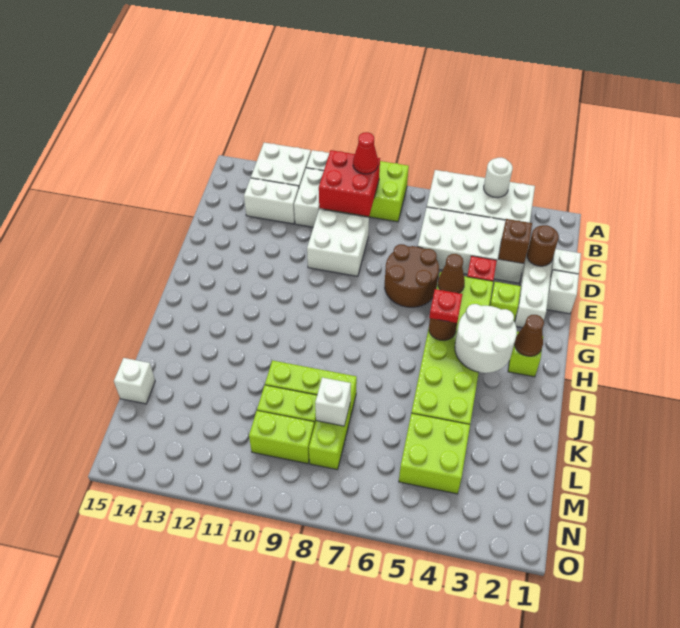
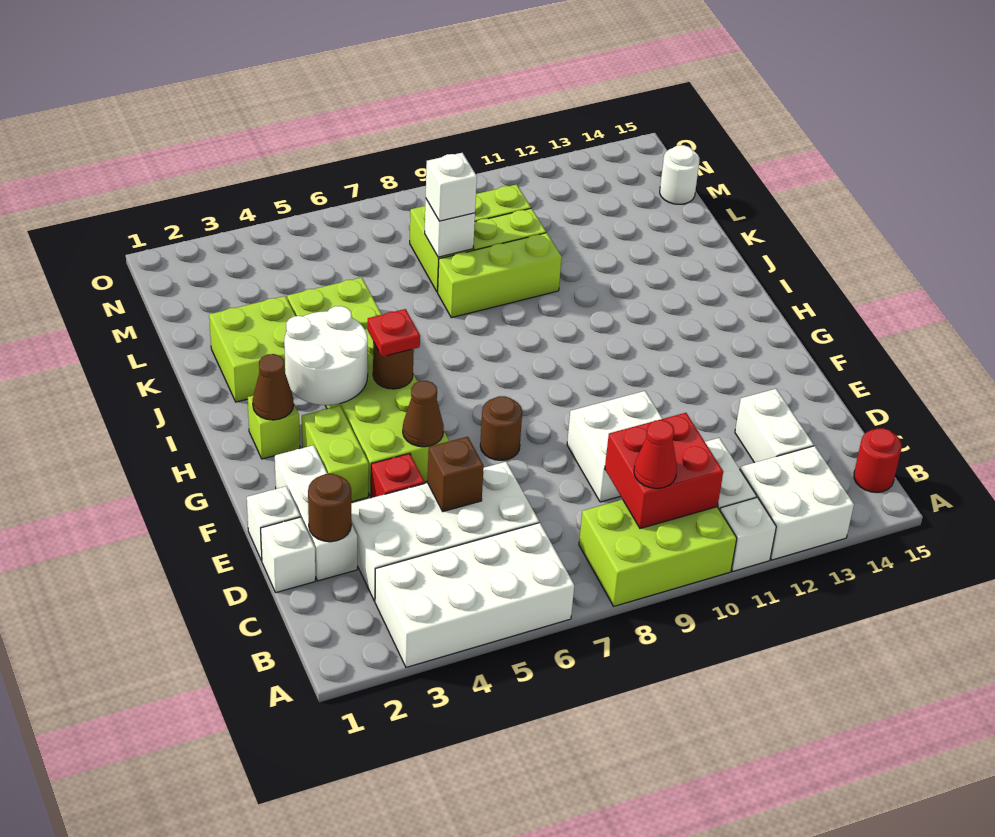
white round brick A4 level 2 -> white round brick M15 level 1
none -> red round brick B15 level 1
white brick C12:C13 level 1 -> white brick C13:D13 level 1
brown brick D3 level 2 -> brown brick D5 level 2
brown round brick E6:F7 level 1 -> brown round brick F7 level 1
lime brick F3 level 1 -> lime brick F3:G3 level 1
lime brick L4:M5 level 1 -> lime brick J2:K3 level 1
white brick L15 level 1 -> white brick L8 level 3

